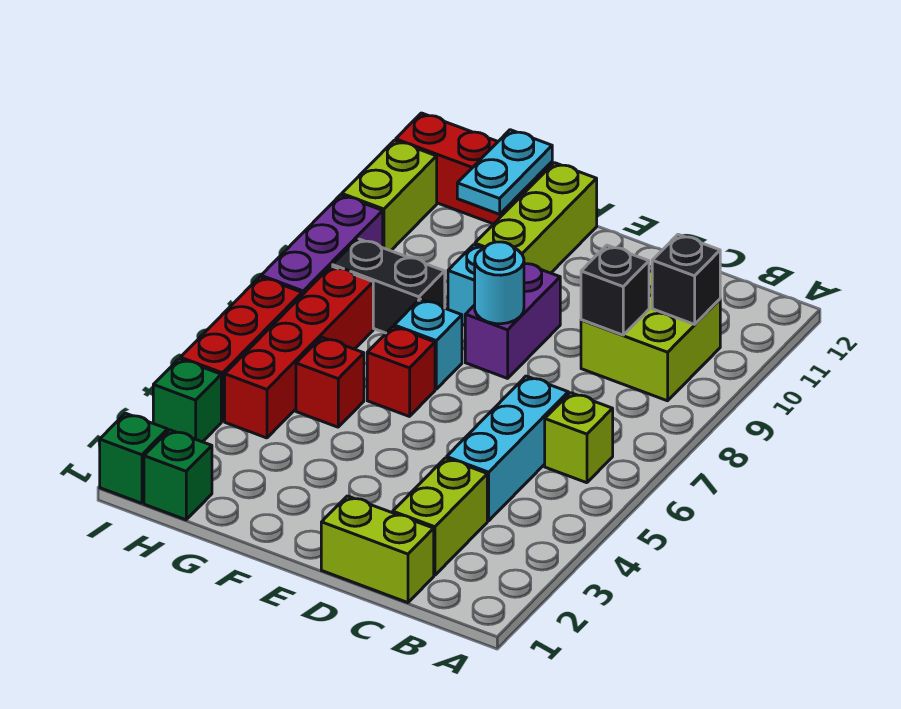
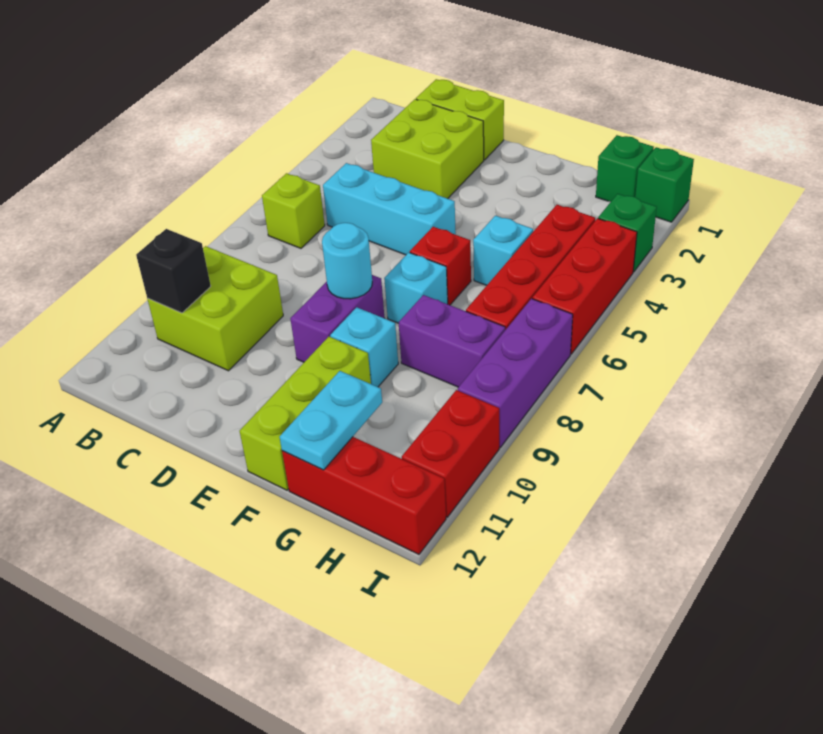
lime brick C2:C3 level 1 -> lime brick C2:D3 level 1
cyan brick C4:C6 level 1 -> cyan brick C5:E5 level 1
black brick C9 level 2 -> none
red brick G5 level 1 -> cyan brick G5 level 1
black brick G8:H8 level 1 -> purple brick G8:H8 level 1
lime brick I10:I11 level 1 -> red brick I10:I11 level 1

